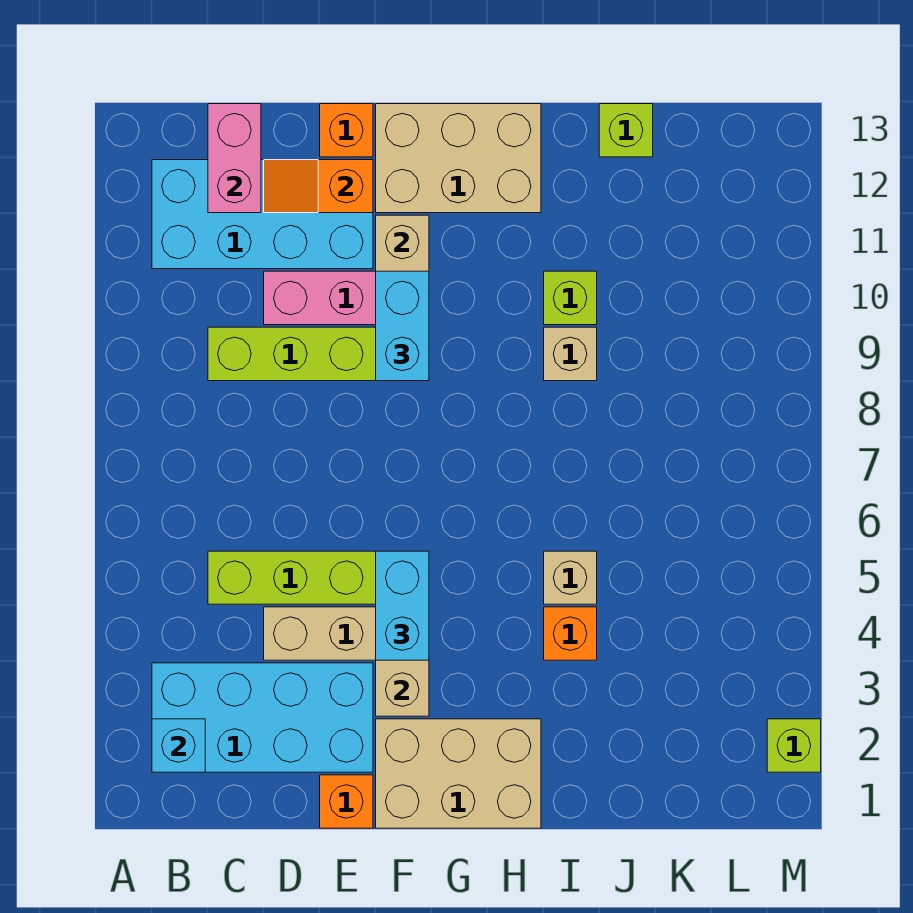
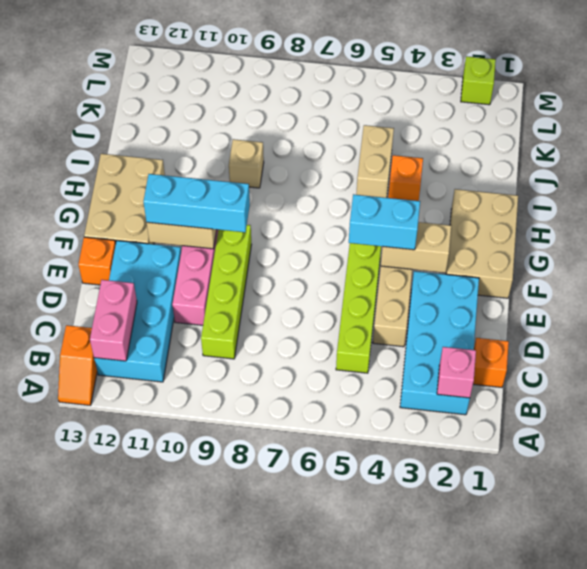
cyan brick B2 level 2 -> pink brick B2 level 2
pink brick C12:C13 level 2 -> pink brick B12:C12 level 2
orange slope D12:E12 level 2 top E -> orange slope A13:B13 level 1 top B
orange brick E1 level 1 -> orange brick C1 level 1
cyan brick F9:F10 level 3 -> cyan brick F9:F11 level 3
tan brick I5 level 1 -> tan brick I5:J5 level 1
lime brick I10 level 1 -> none
lime brick J13 level 1 -> none

